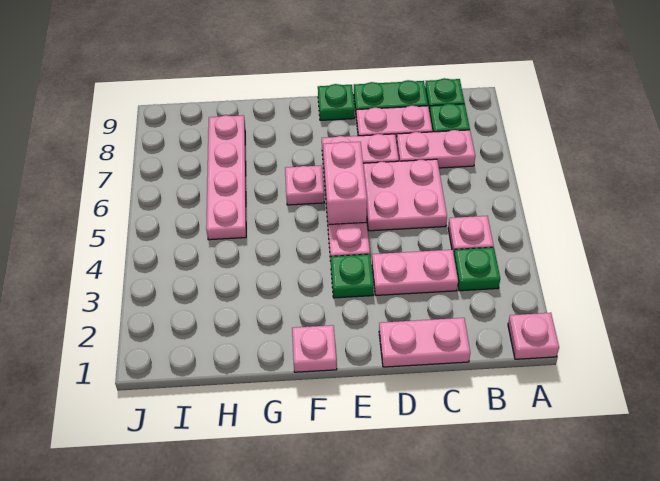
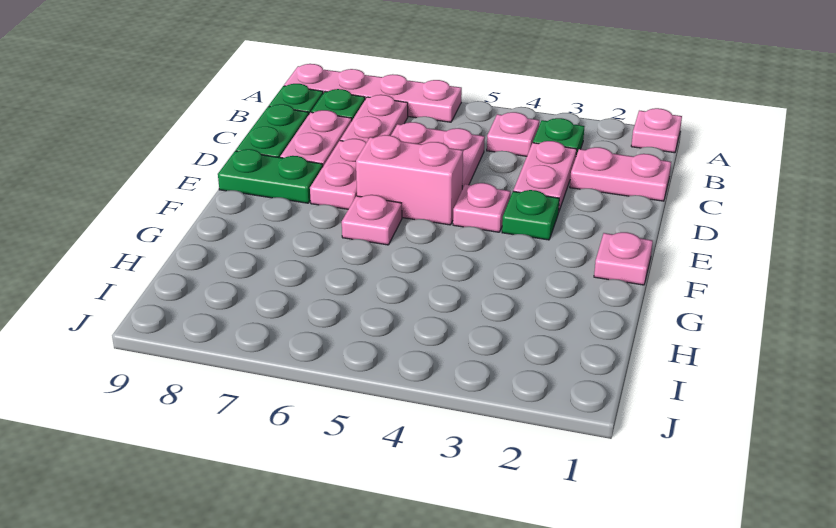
pink plate C1:D1 level 1 -> pink plate C1:C2 level 1
green plate E9 level 1 -> green plate E8:E9 level 1
pink plate H5:H8 level 1 -> pink plate A6:A9 level 1

